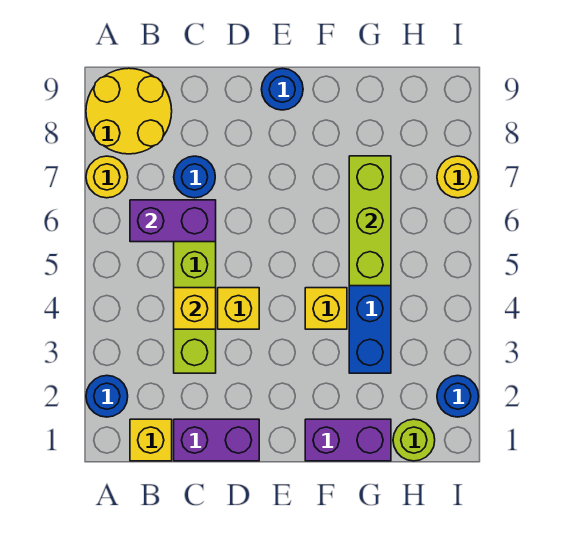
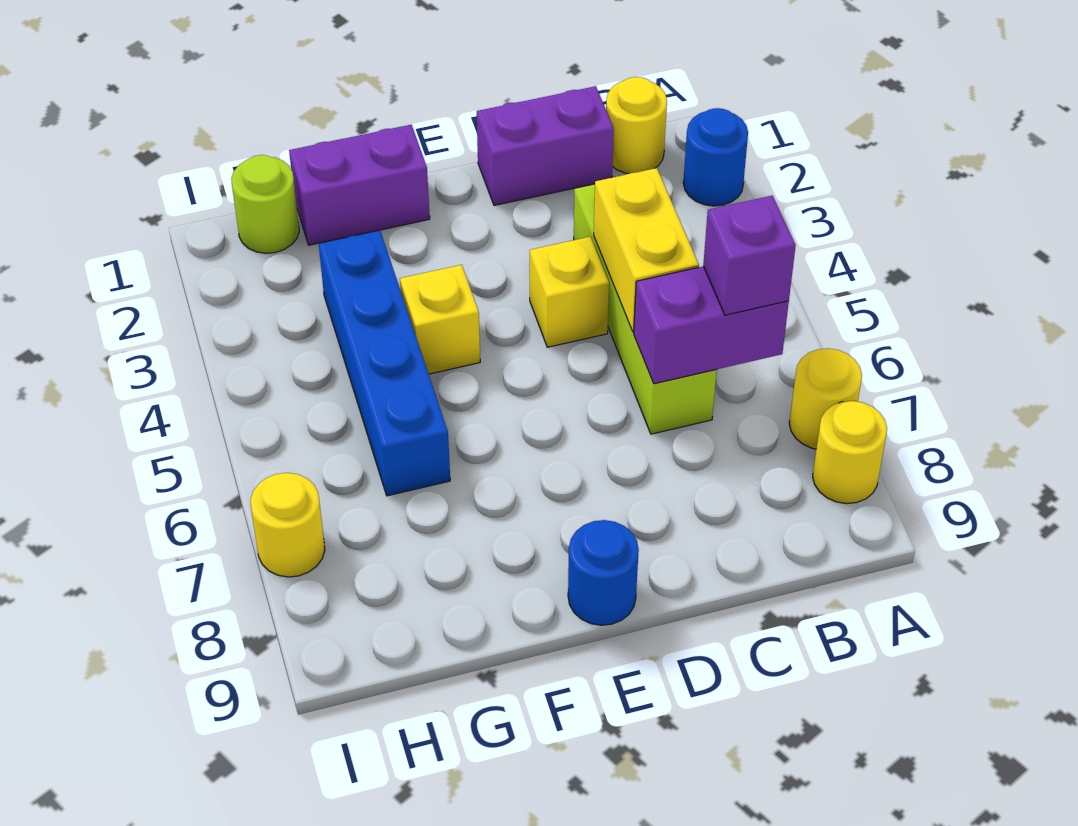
yellow round brick A8:B9 level 1 -> yellow round brick A8 level 1
yellow brick B1 level 1 -> yellow round brick B1 level 1
none -> purple brick B6 level 3
yellow brick C4 level 2 -> yellow brick C4:C5 level 2
blue round brick C7 level 1 -> none
lime brick G5:G7 level 2 -> none
blue round brick I2 level 1 -> none

